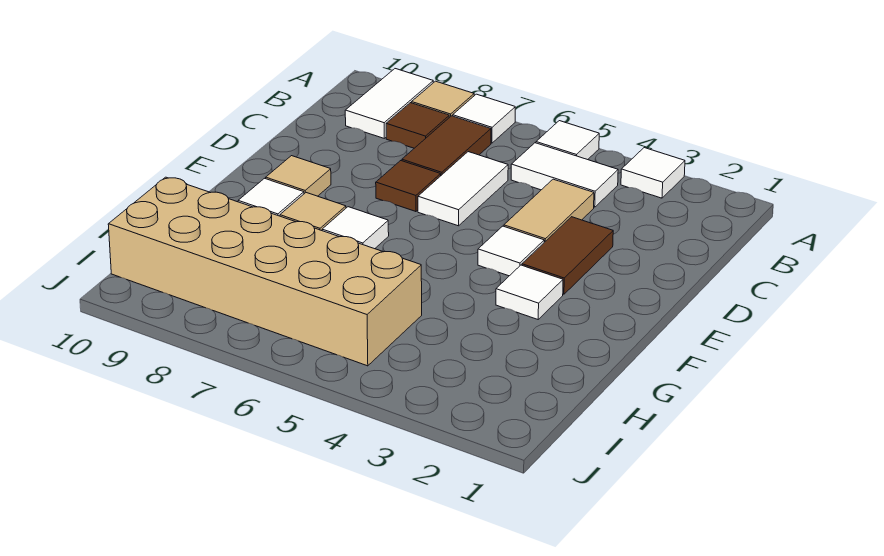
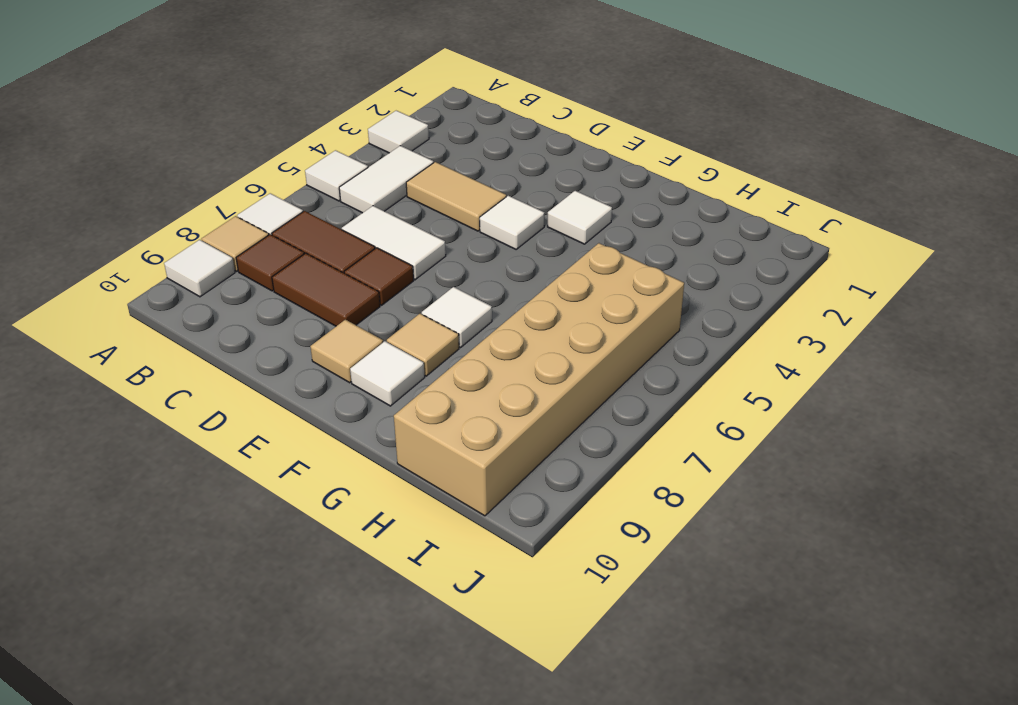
white tile A9:B9 level 1 -> white tile A9 level 1
brown tile D3:E3 level 1 -> brown tile C8:D8 level 1

